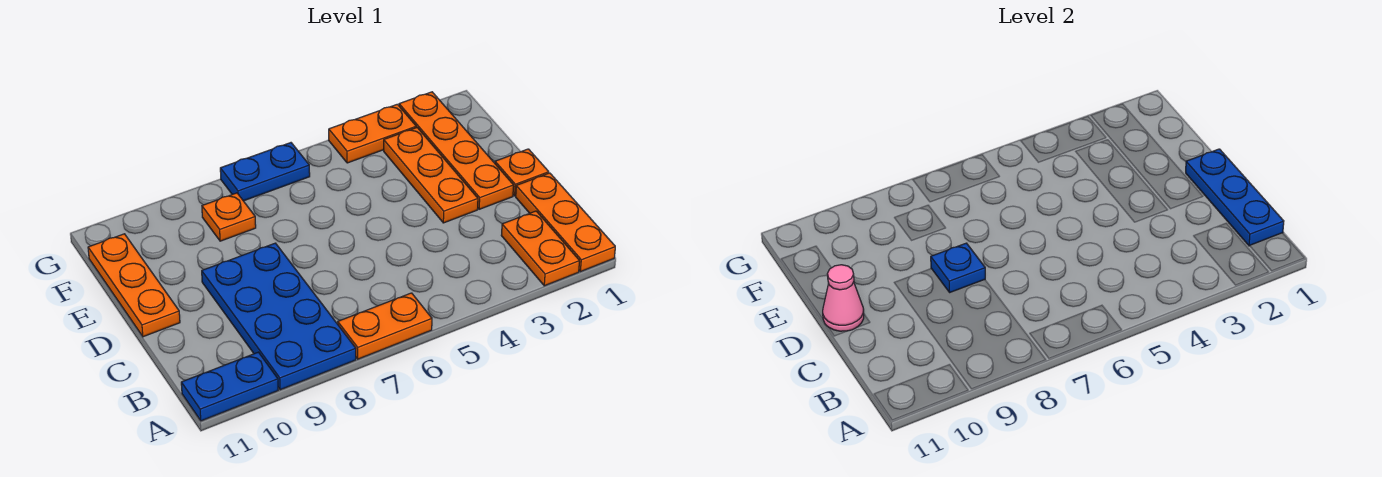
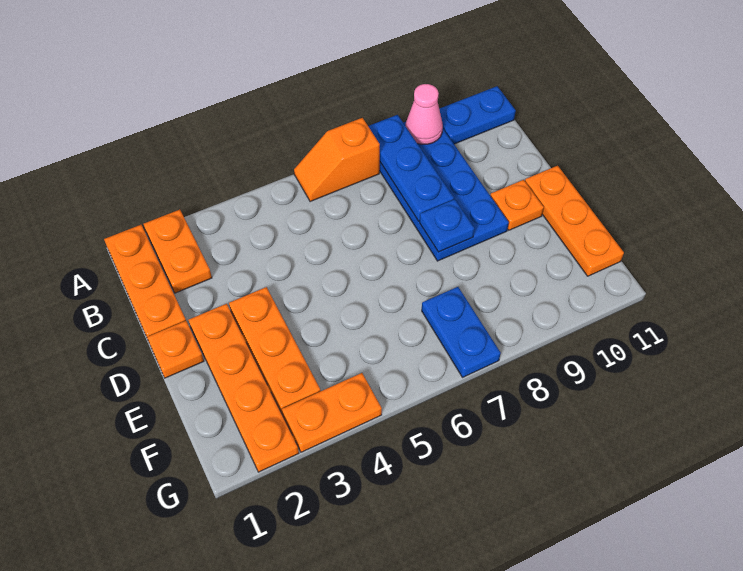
orange plate A6:A7 level 1 -> orange slope A6:A7 level 1 top 7
blue plate B1:D1 level 2 -> blue plate A8:C8 level 2
pink cone D11 level 2 -> pink cone A9 level 2
orange plate F8 level 1 -> orange plate D10 level 1
blue plate G6:G7 level 1 -> blue plate F7:G7 level 1

